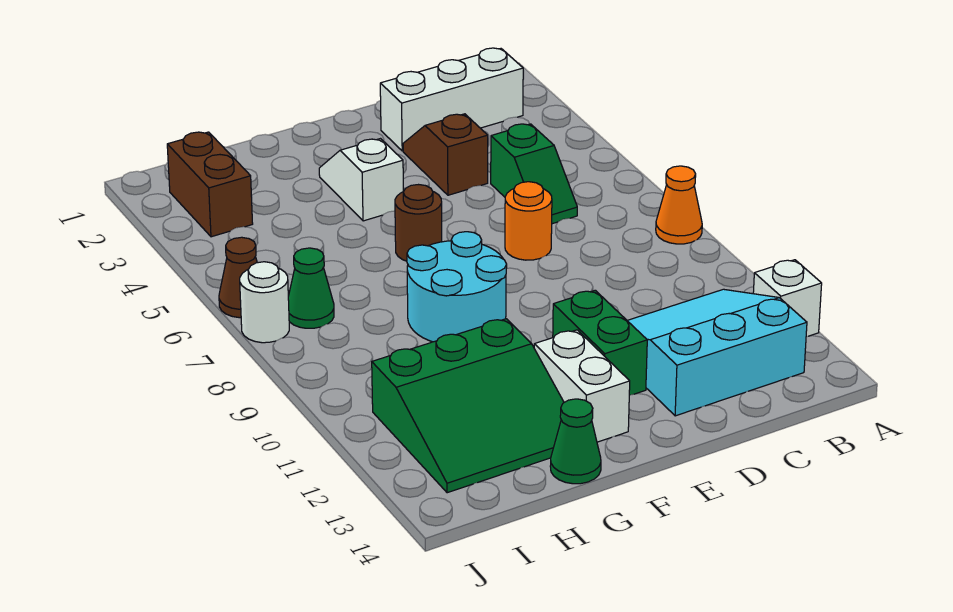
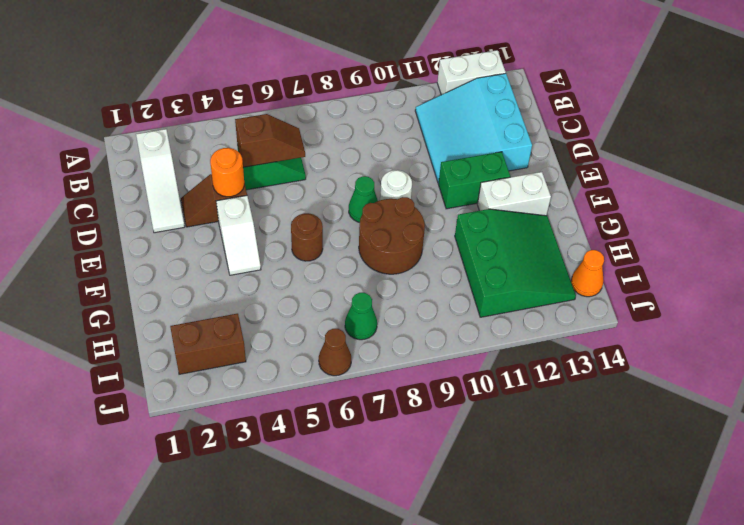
orange cone A8 level 1 -> orange cone I14 level 1
white brick A12 level 1 -> white brick A12:A13 level 1
white brick B2:D2 level 1 -> white slope B2:D2 level 1 top B
none -> brown slope C5:C6 level 2 top 5
orange round brick D7 level 1 -> orange round brick D4 level 2
white slope F3:F4 level 1 top 4 -> white slope E4:F4 level 1 top E
cyan round brick F8:G9 level 1 -> brown round brick F8:G9 level 1
green cone G14 level 1 -> green cone E8 level 1
white round brick J7 level 1 -> white round brick E9 level 1

